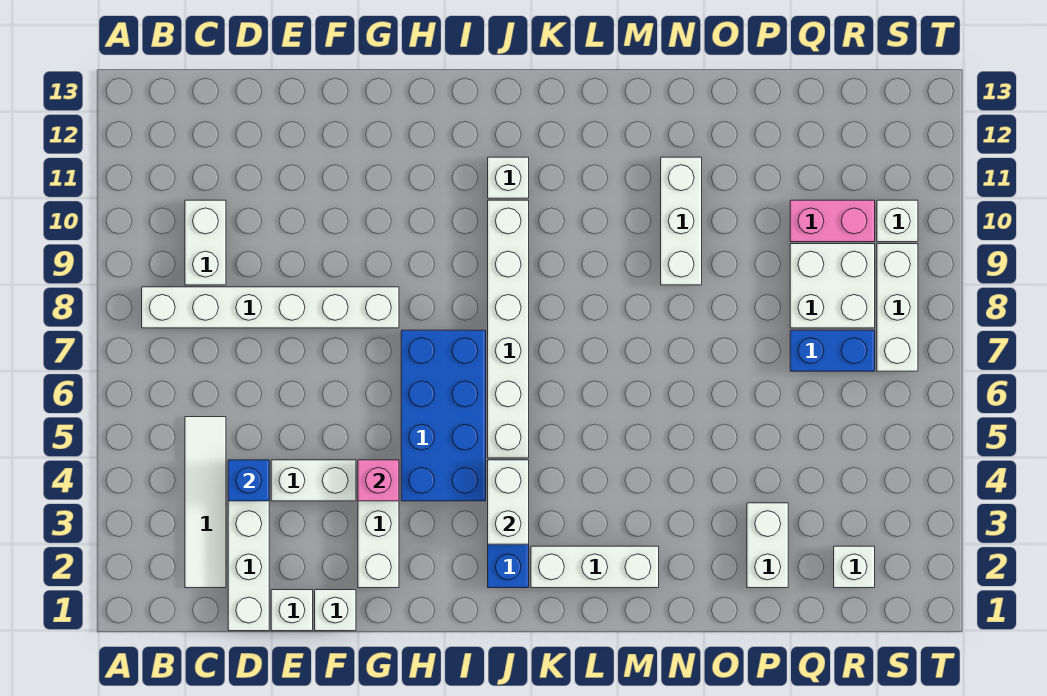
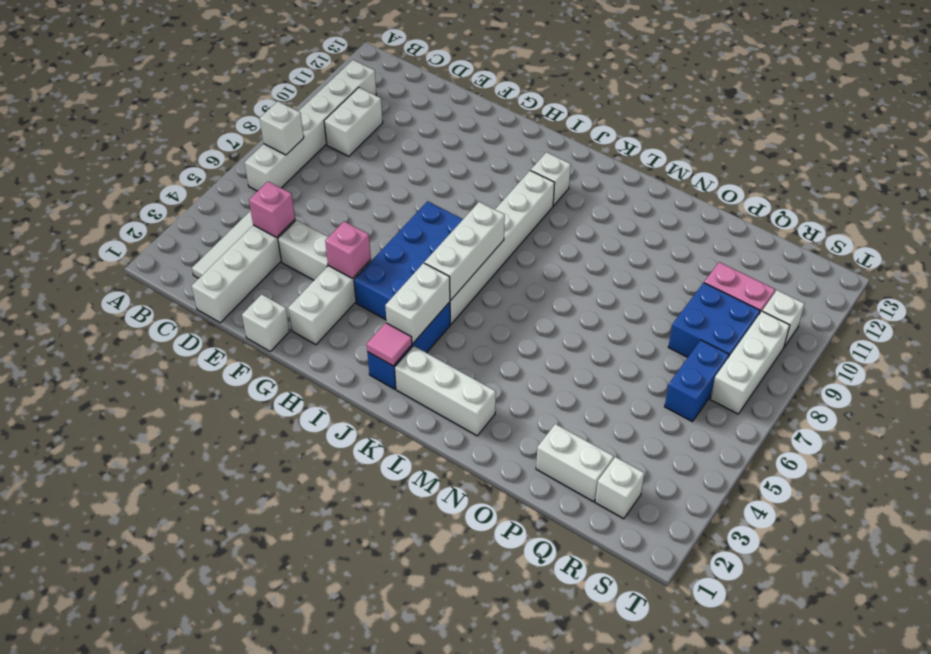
white brick B8:G8 level 1 -> white brick B6:B11 level 1
blue brick D4 level 2 -> pink brick D4 level 2
white brick E1 level 1 -> white brick B7 level 2
none -> pink tile J2 level 2
white brick N9:N11 level 1 -> white brick J5:J7 level 2
white brick P2:P3 level 1 -> white brick P2:Q2 level 1
blue brick Q7:R7 level 1 -> blue brick R6:R7 level 1
white brick Q8:R9 level 1 -> blue brick Q8:R9 level 1

